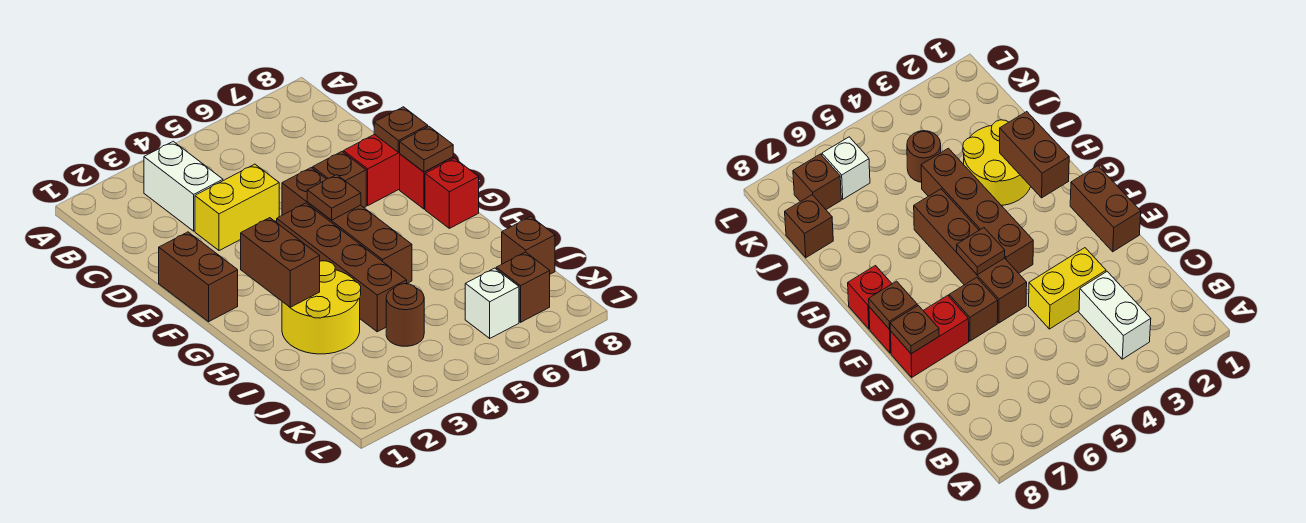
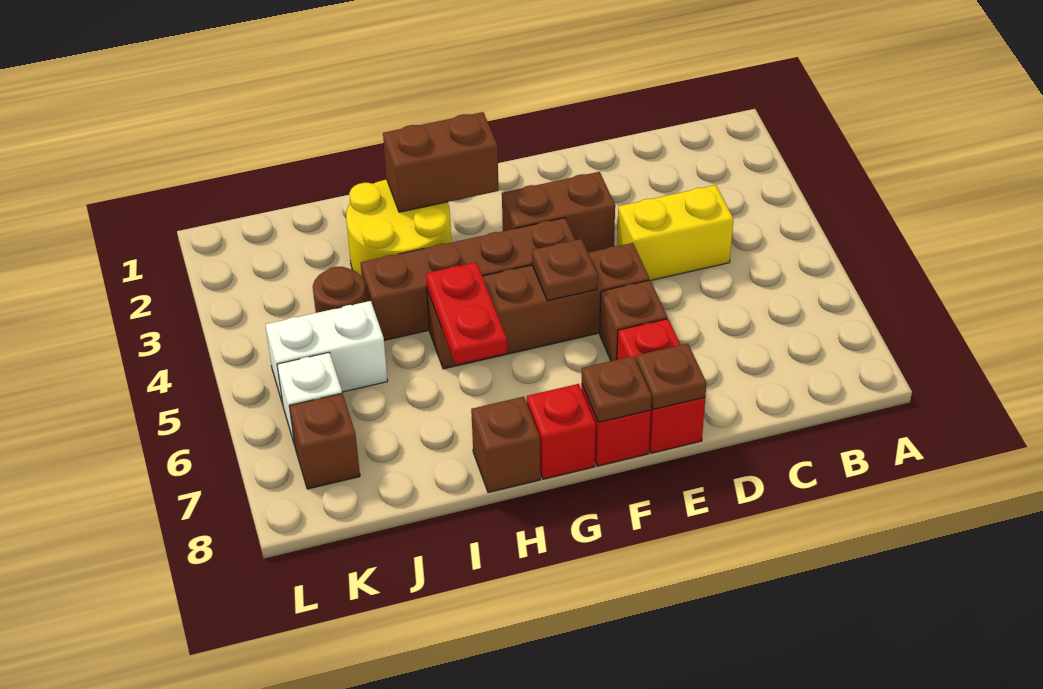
white brick B3:C3 level 1 -> white brick J5:K5 level 1
yellow brick D3:D4 level 1 -> yellow brick C4:D4 level 1
brown brick E1:F1 level 1 -> brown brick E3:F3 level 1
none -> red plate H5:H6 level 2
brown brick J8 level 1 -> brown brick H8 level 1

